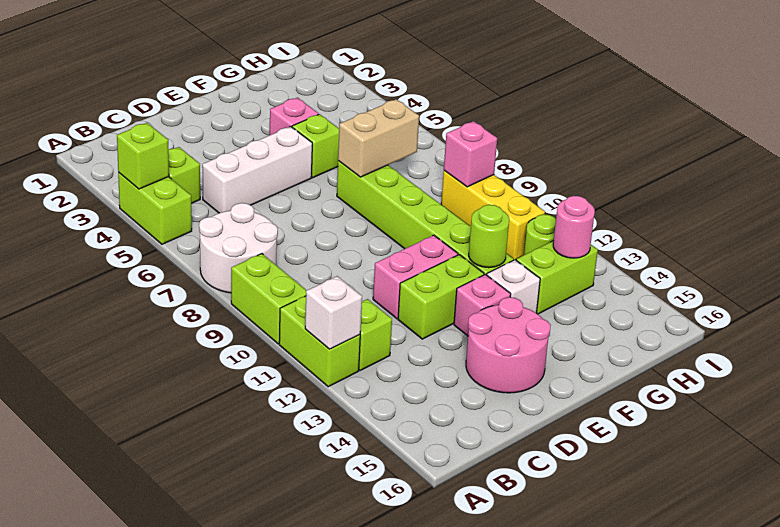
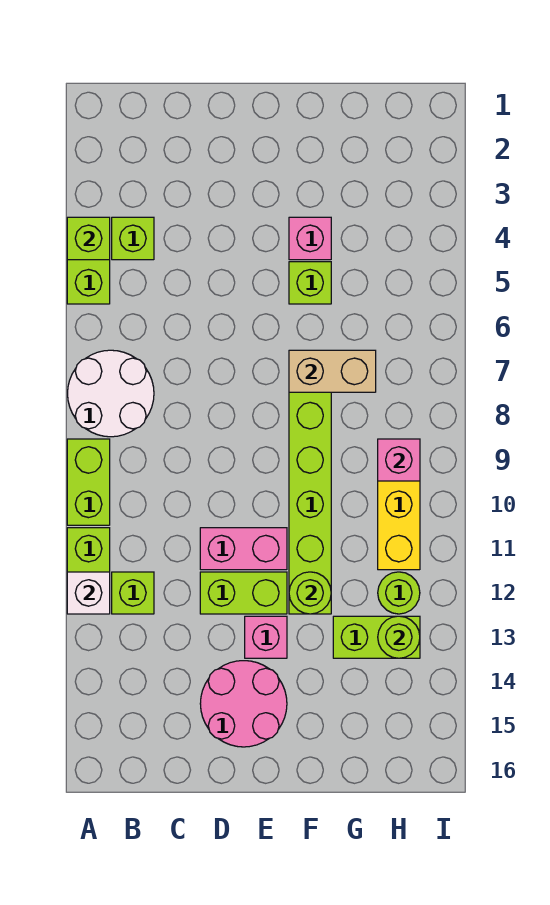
white brick C5:E5 level 1 -> none
white brick F13 level 1 -> none
pink round brick H13 level 2 -> lime round brick H13 level 2

